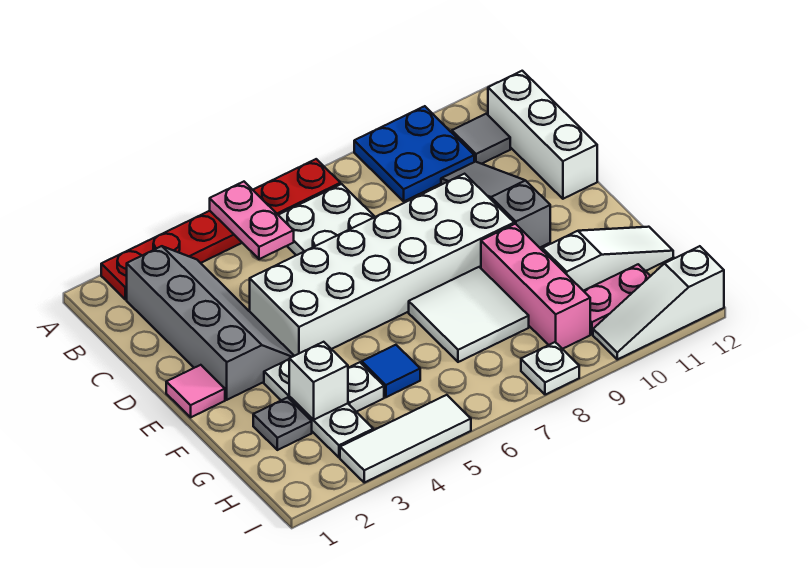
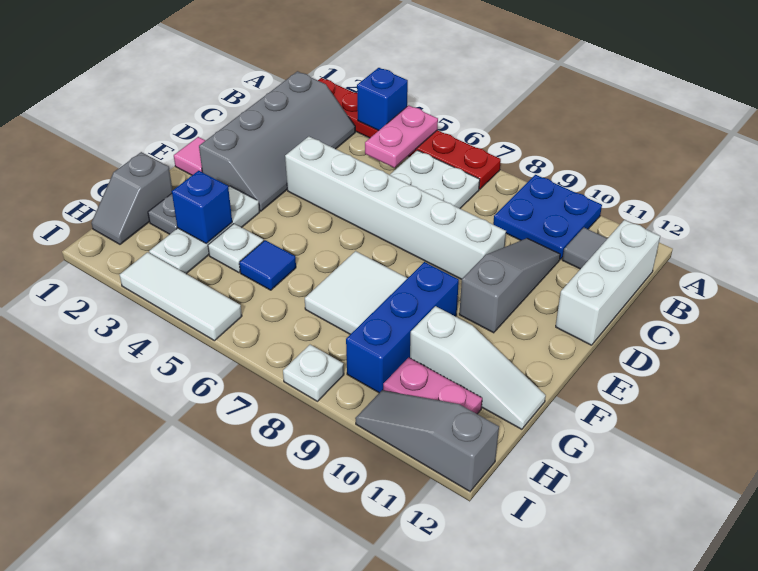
none -> blue brick A4 level 2
white brick D4:E9 level 1 -> white brick D4:D9 level 1
pink brick F9:H9 level 1 -> blue brick F9:H9 level 1
none -> grey slope G1:H1 level 1 top G
white brick G3 level 2 -> blue brick G3 level 2
white slope I10:I12 level 1 top 12 -> grey slope I10:I12 level 1 top 12

